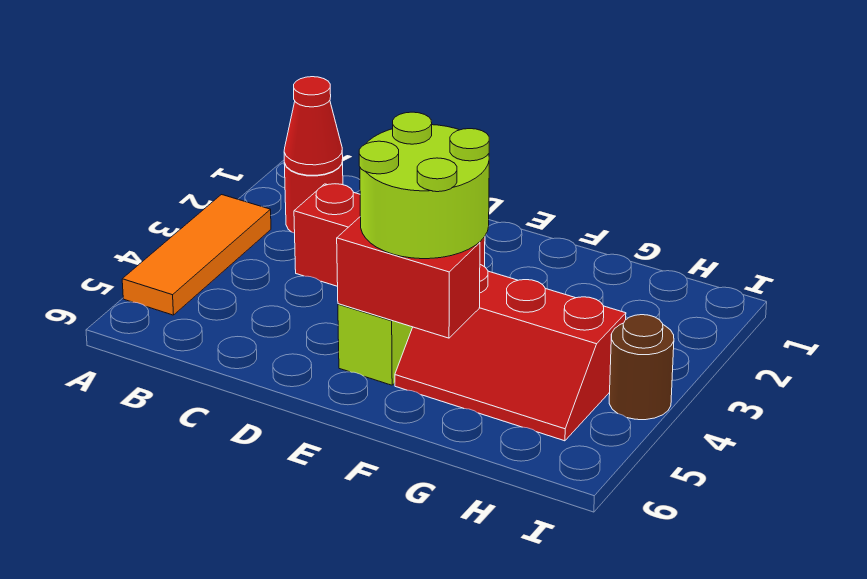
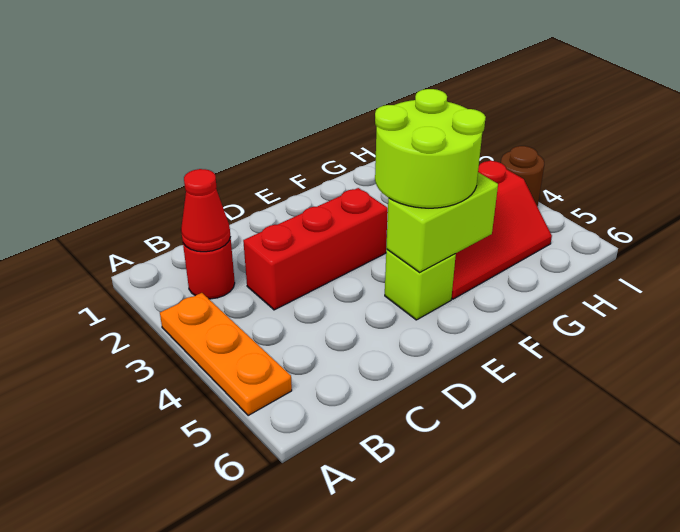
orange tile A3:A5 level 1 -> orange plate A3:A5 level 1
red brick E5:F5 level 2 -> lime brick E5:F5 level 2

